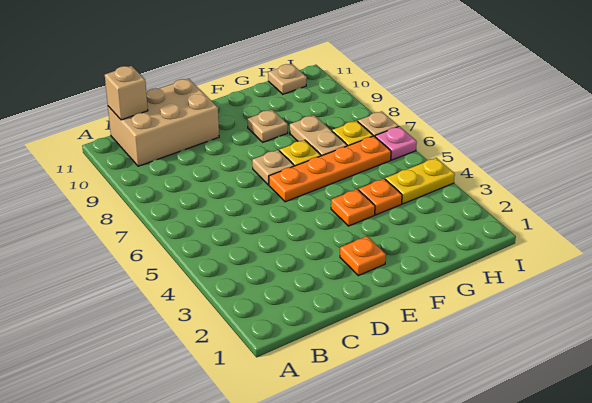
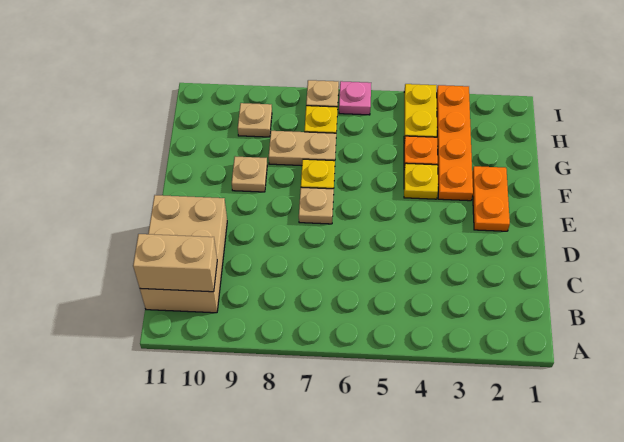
tan brick B11 level 2 -> tan brick B10:B11 level 2
orange plate E2 level 1 -> orange plate E2:F2 level 1
orange plate E6:H6 level 1 -> orange plate F3:I3 level 1
orange plate F4 level 1 -> yellow plate F4 level 1
tan plate H11 level 1 -> tan plate H9 level 1

